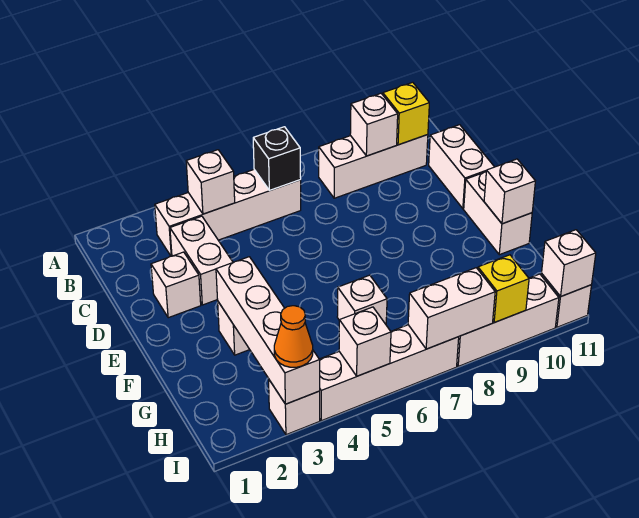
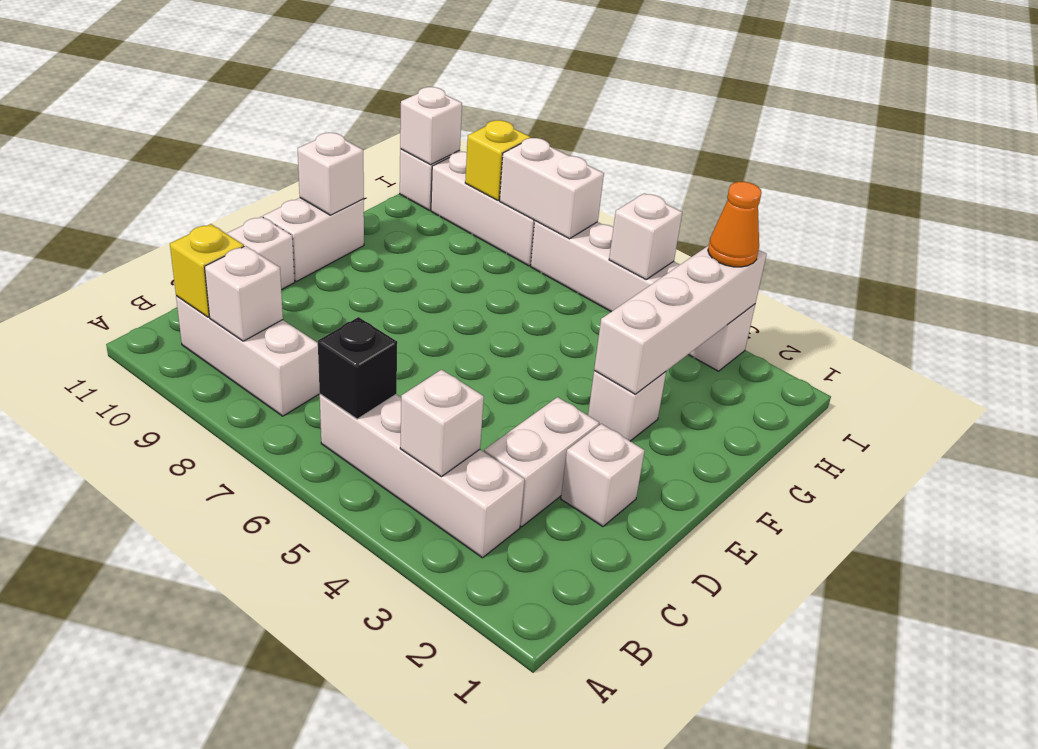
white brick G6 level 1 -> none

